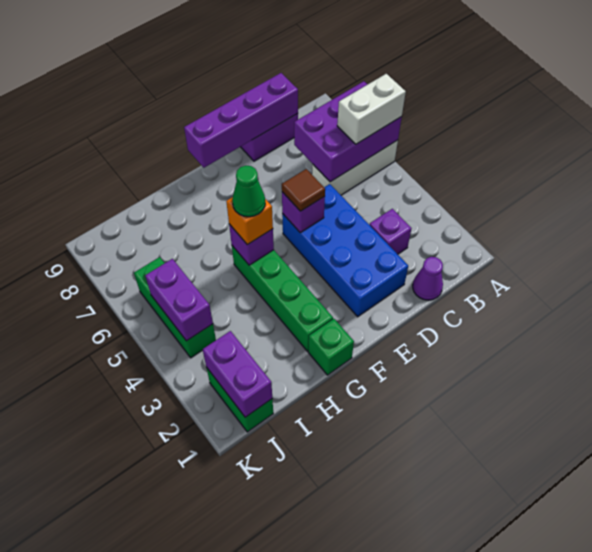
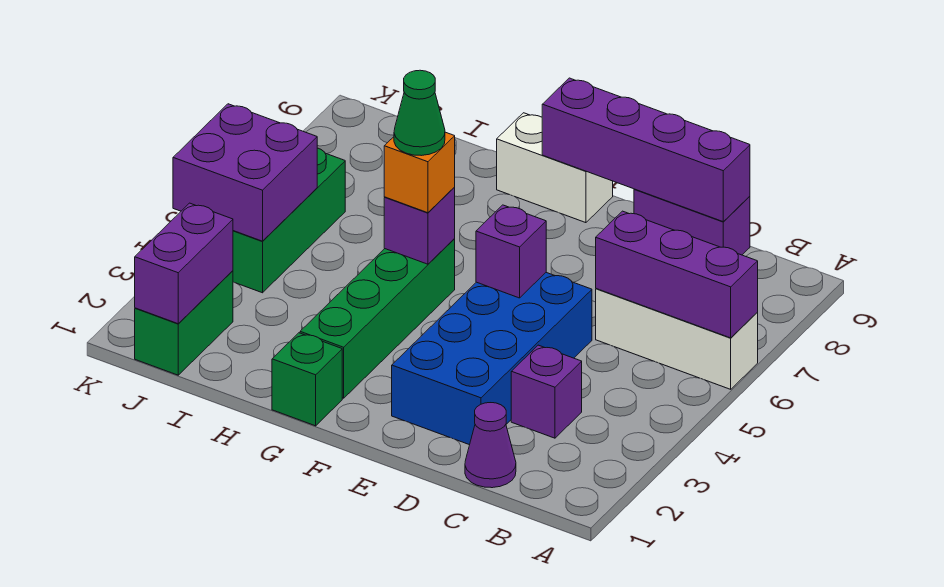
purple brick A6:C7 level 2 -> purple brick A6:C6 level 2
white brick A6:B6 level 3 -> white brick F9:G9 level 1
brown tile E5 level 3 -> none
purple brick J4:J5 level 2 -> purple brick J4:K5 level 2

